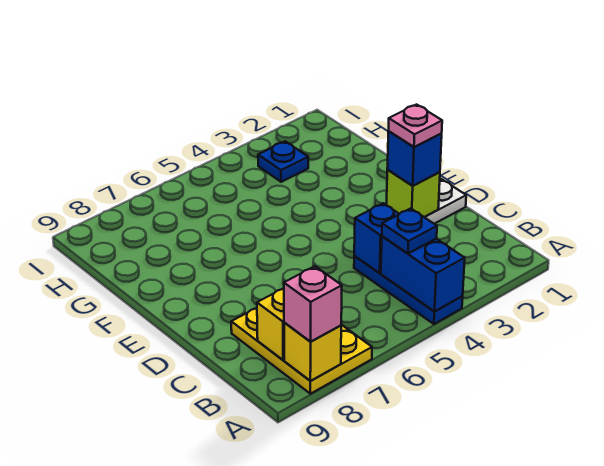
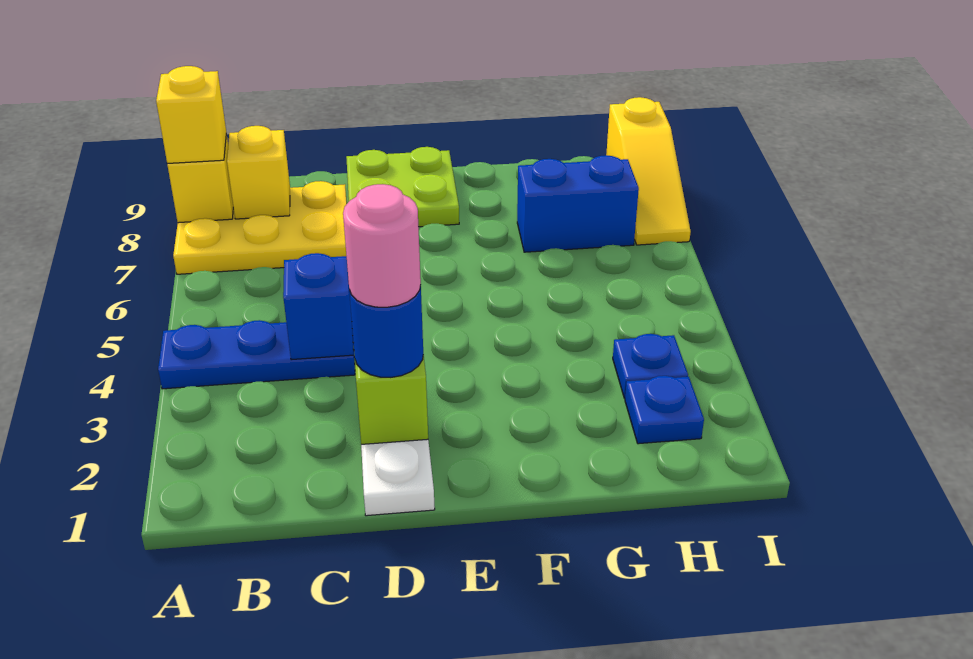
blue brick A4:B4 level 2 -> blue brick G7:H7 level 1
pink brick A8 level 3 -> yellow brick A8 level 3
blue plate B4 level 3 -> blue plate H2 level 1
blue brick D2 level 3 -> blue round brick D2 level 3
pink plate D2 level 4 -> pink round brick D2 level 4
none -> lime plate D8:E9 level 1
none -> yellow slope I7:I9 level 1 top 9

